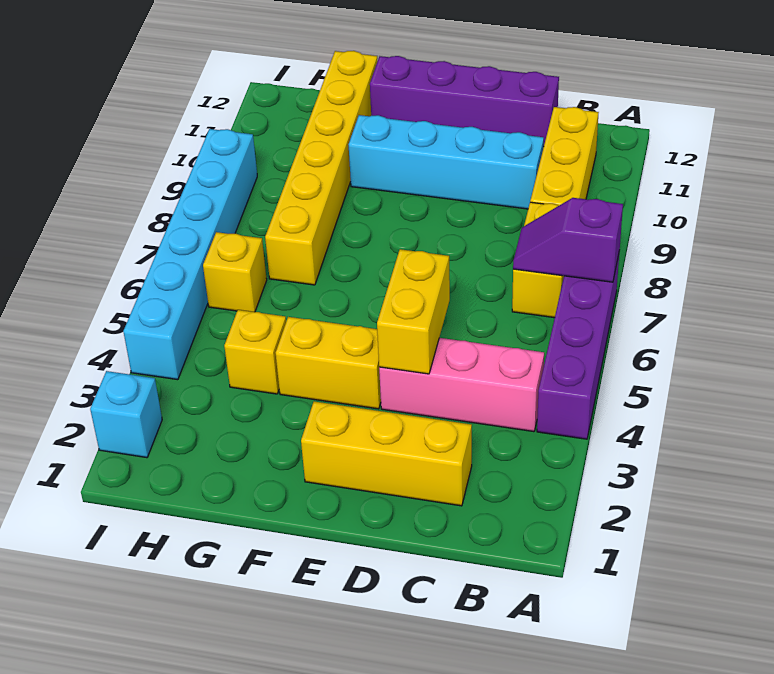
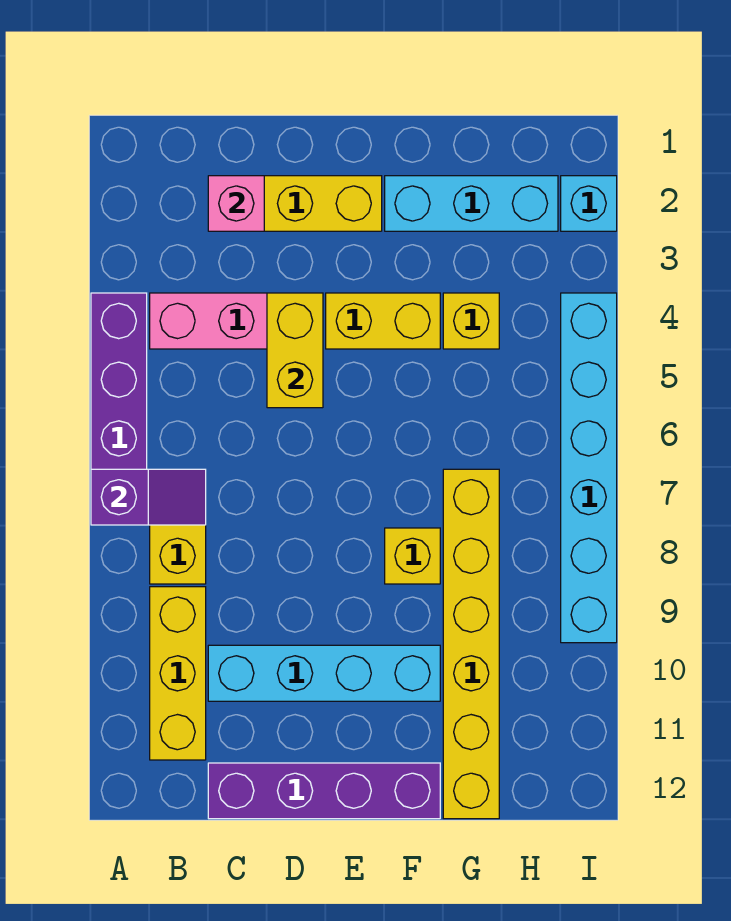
none -> pink brick C2 level 2
none -> cyan brick F2:H2 level 1
yellow brick H6 level 1 -> yellow brick F8 level 1

